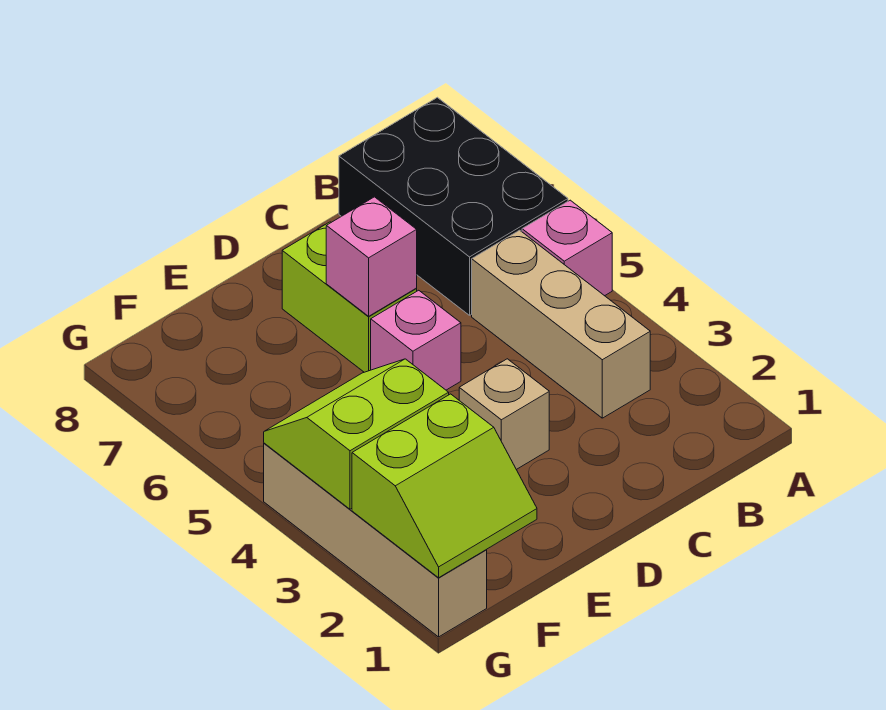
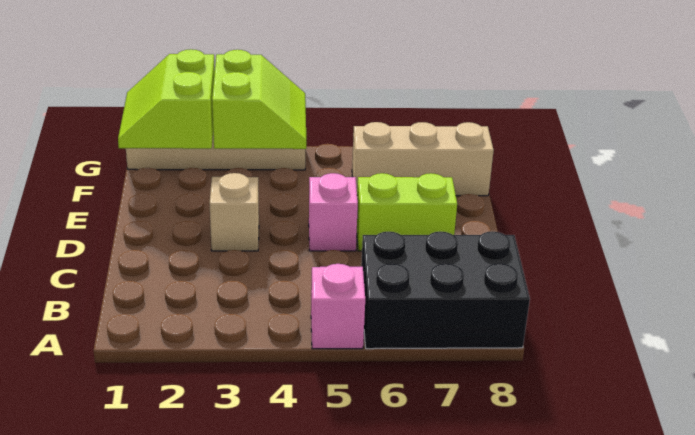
tan brick B3:B5 level 1 -> tan brick F6:F8 level 1
pink brick D6 level 2 -> none

